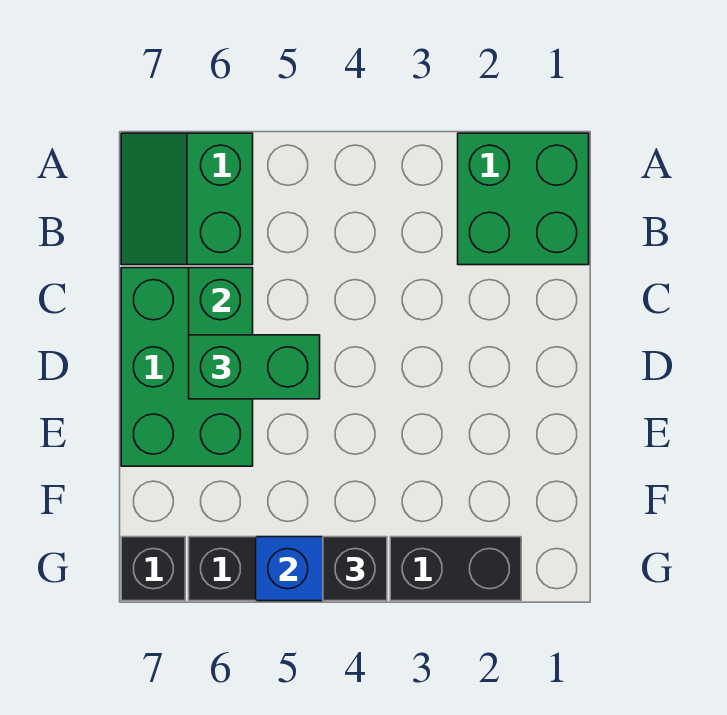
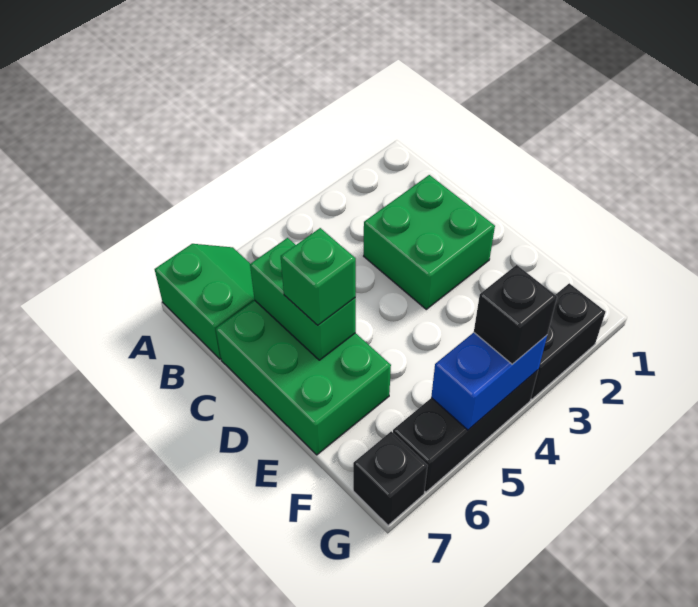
green brick A1:B2 level 1 -> green brick C2:D3 level 1
green slope A6:B7 level 1 top 6 -> green slope A6:B7 level 1 top 7
green brick D5:D6 level 3 -> green brick D6 level 3

